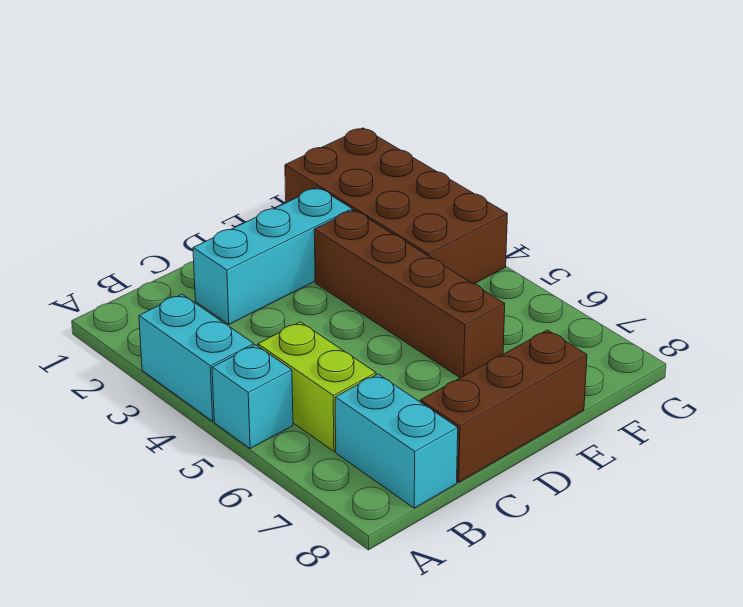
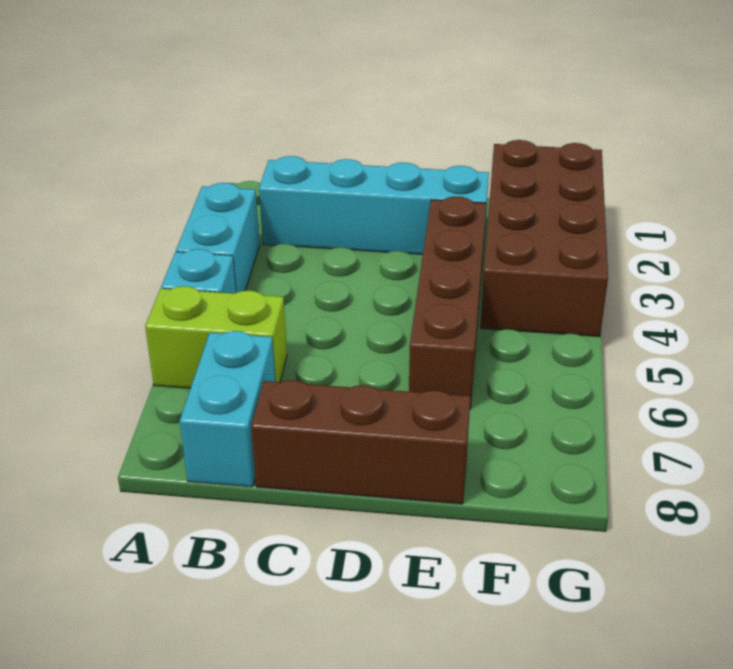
lime brick B5:B6 level 1 -> lime brick A6:B6 level 1
cyan brick C2:E2 level 1 -> cyan brick B2:E2 level 1

